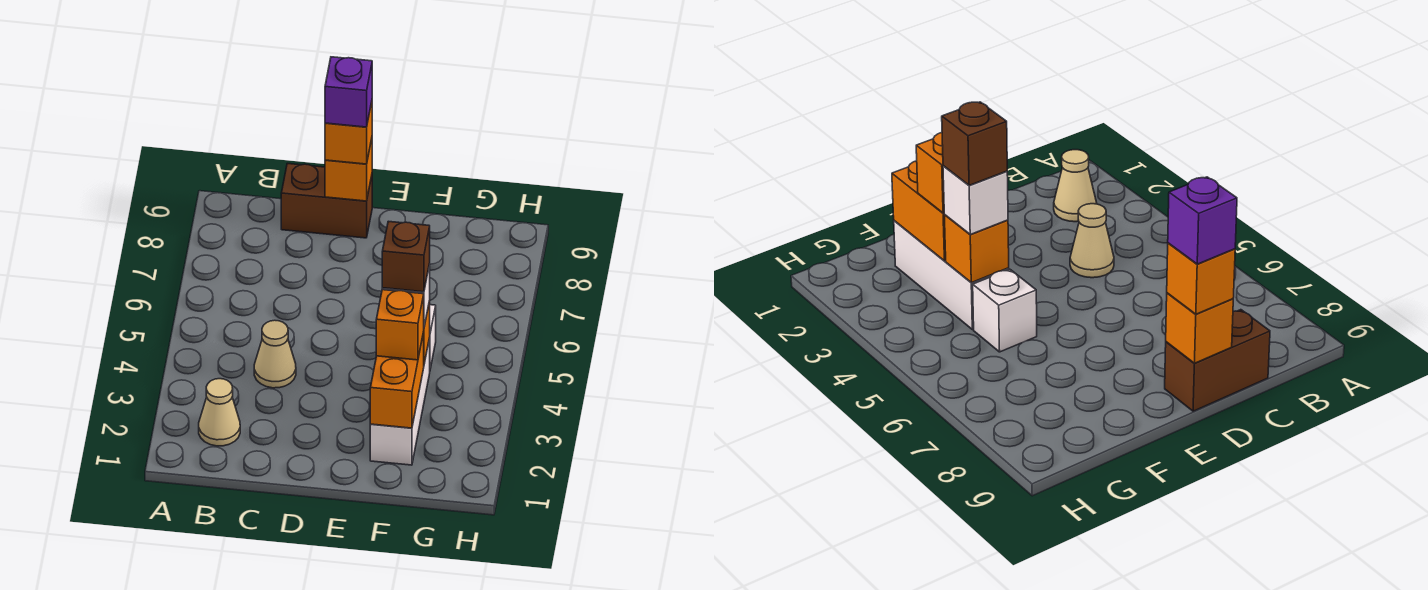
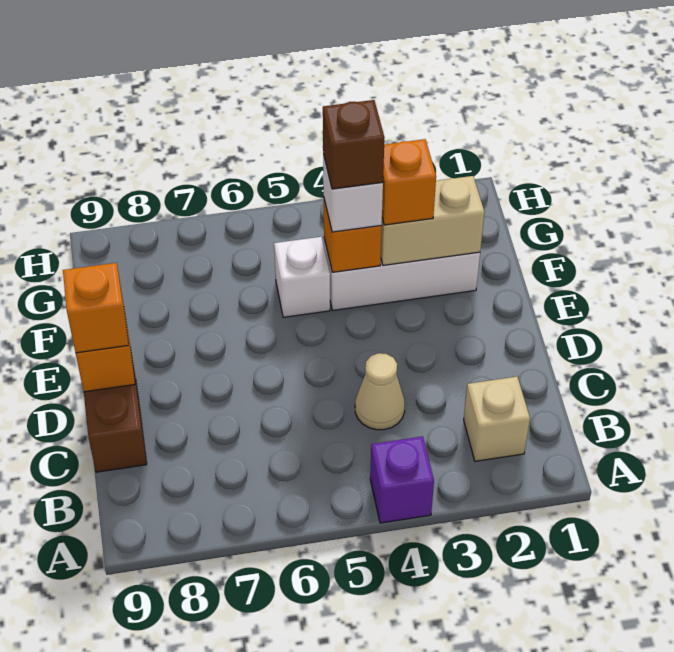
tan cone B2 level 1 -> tan brick B2 level 1
purple brick D9 level 4 -> purple brick A4 level 1
orange brick F2:F3 level 2 -> tan brick F2:F3 level 2

